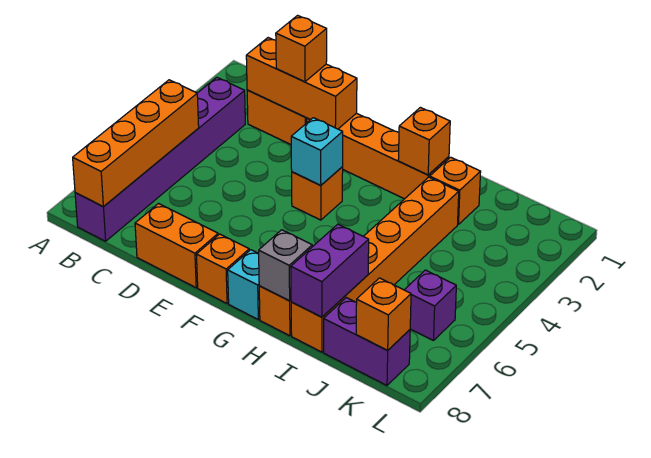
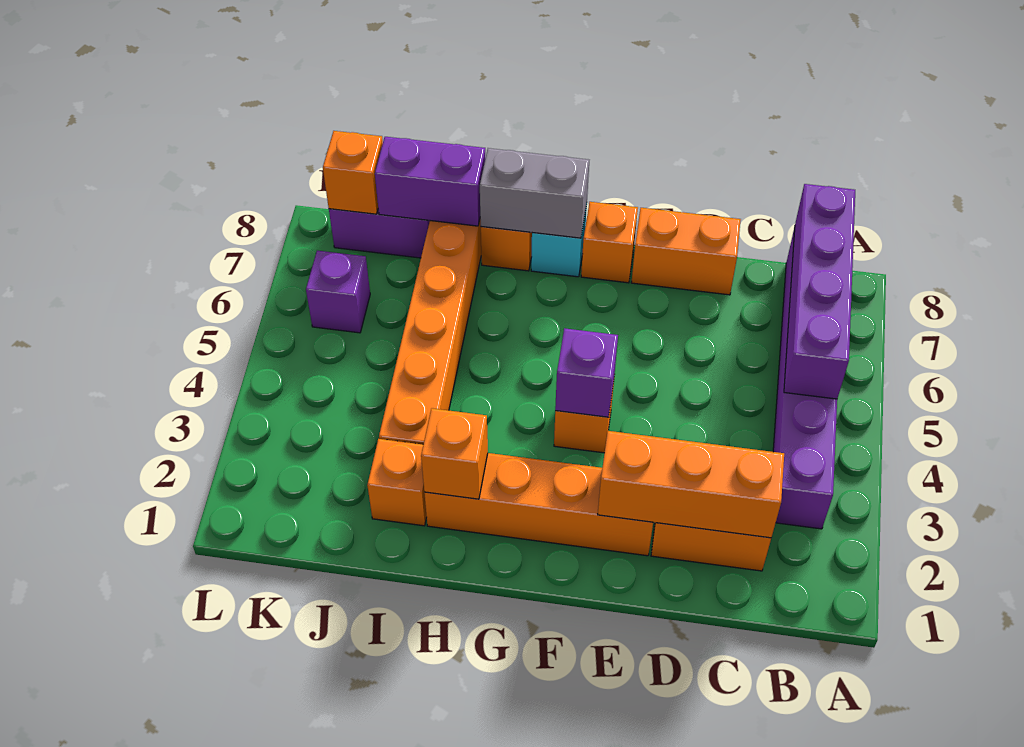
orange brick B5:B8 level 2 -> purple brick B5:B8 level 2
orange brick D2 level 3 -> none
cyan brick F4 level 2 -> purple brick F4 level 2
grey brick H8 level 2 -> grey brick G8:H8 level 2
purple brick I7:I8 level 2 -> purple brick I8:J8 level 2

